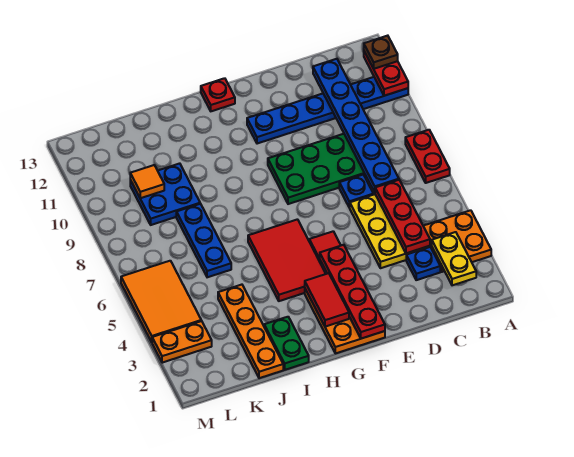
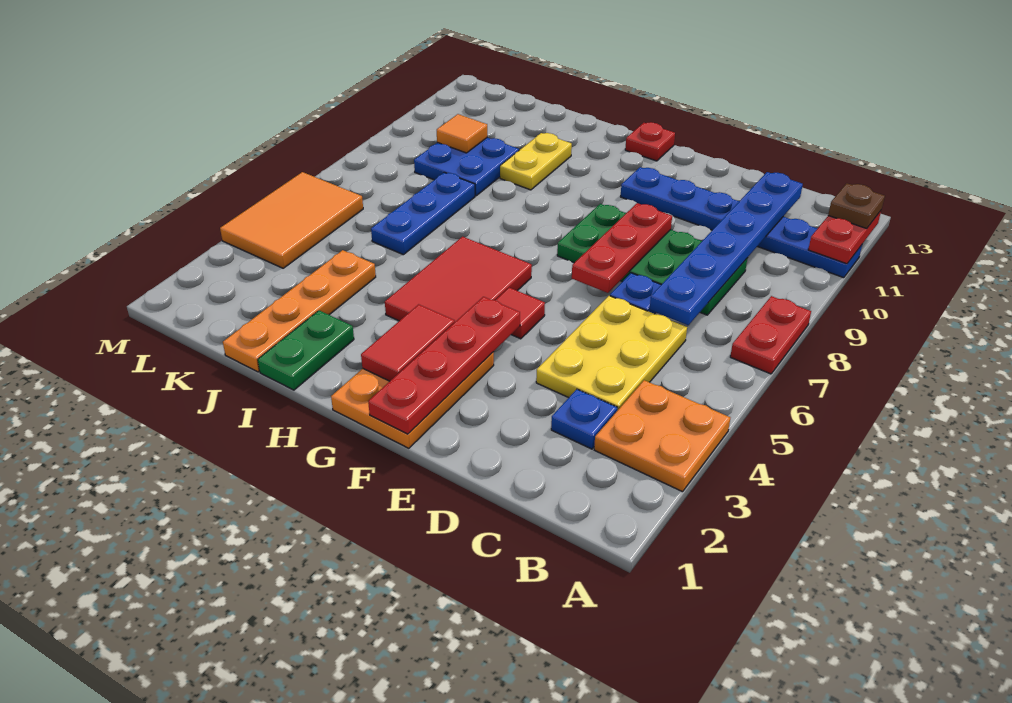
yellow plate B2:B3 level 2 -> yellow plate I10:I11 level 1
red plate C4:C6 level 2 -> red plate E7:E9 level 2
orange plate L3:M3 level 1 -> none

